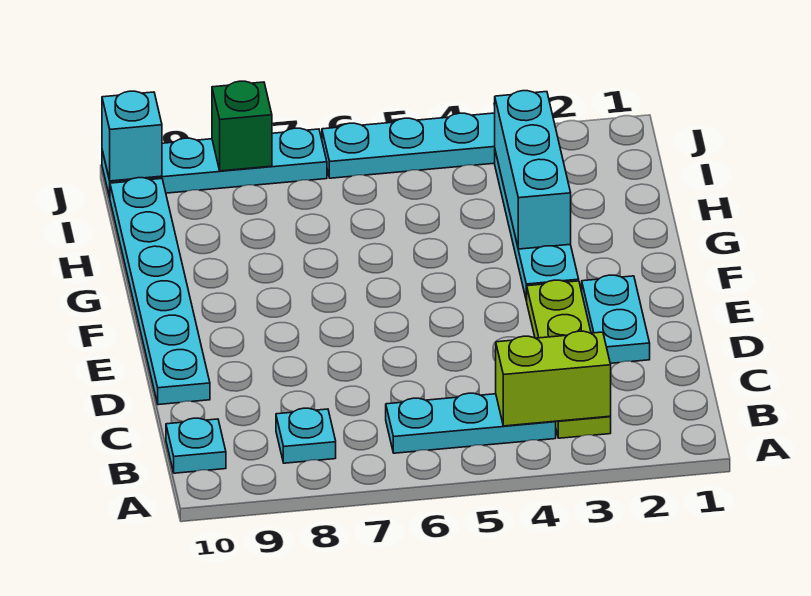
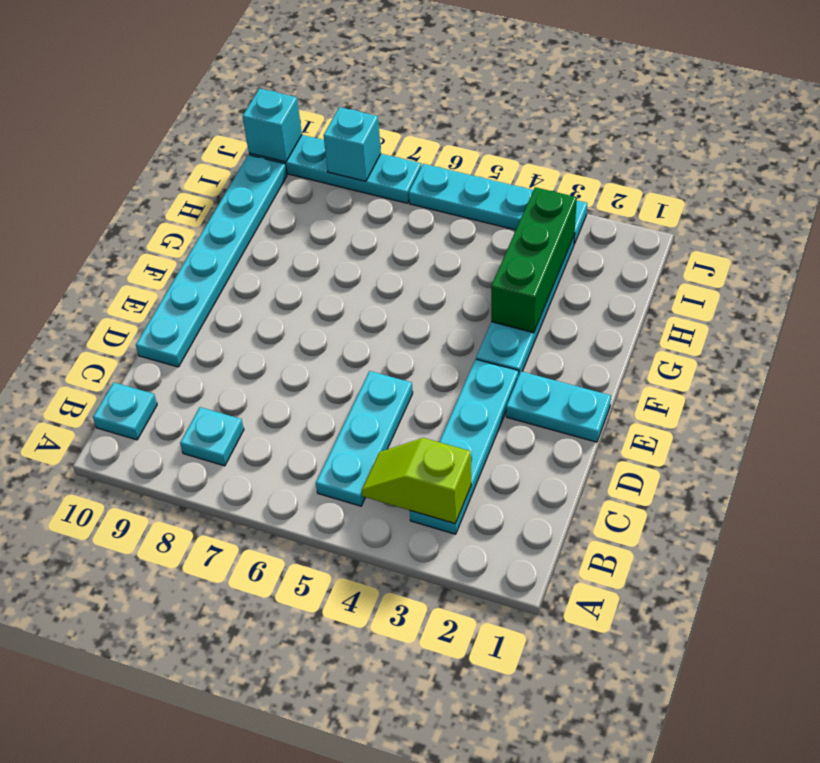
lime plate B3:E3 level 1 -> cyan plate B3:E3 level 1
lime brick B3:B4 level 2 -> lime slope B3:B4 level 2 top 3
cyan plate B4:B6 level 1 -> cyan plate B5:D5 level 1
cyan plate D2:E2 level 1 -> cyan plate E1:E2 level 1
cyan brick G3:I3 level 2 -> green brick G3:I3 level 2
green brick J8 level 2 -> cyan brick J8 level 2

